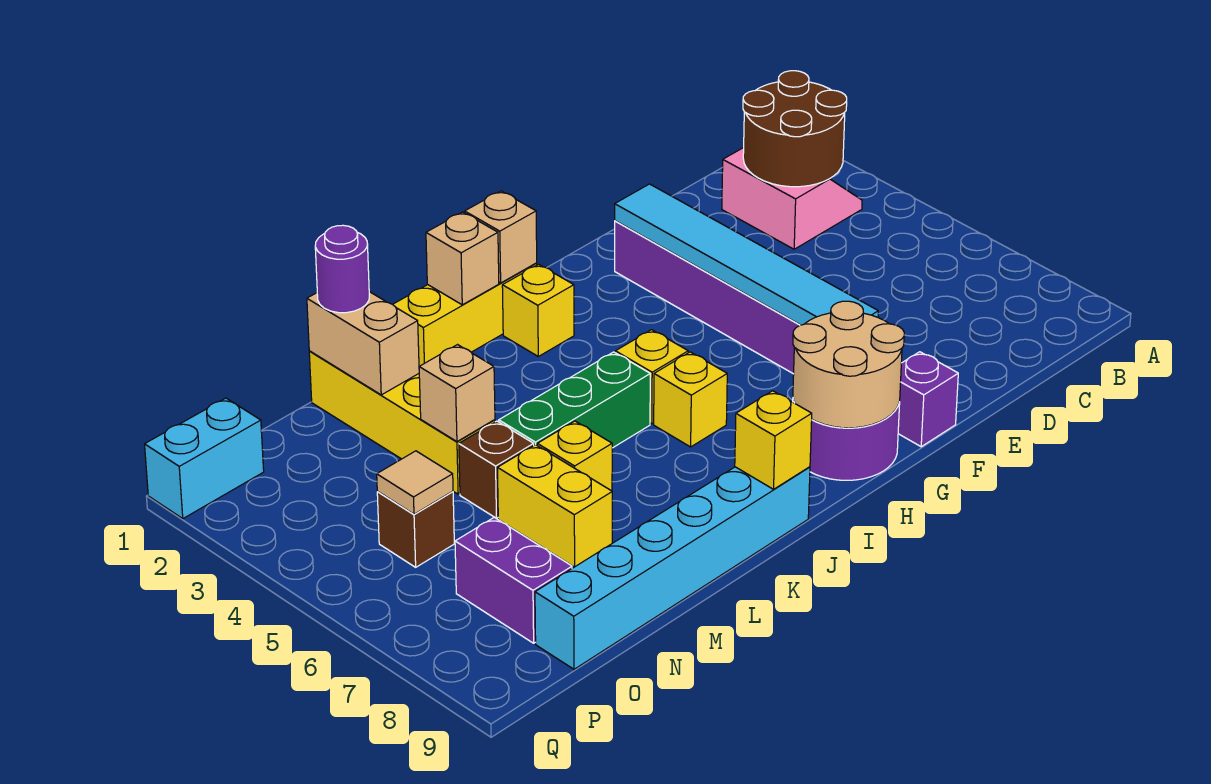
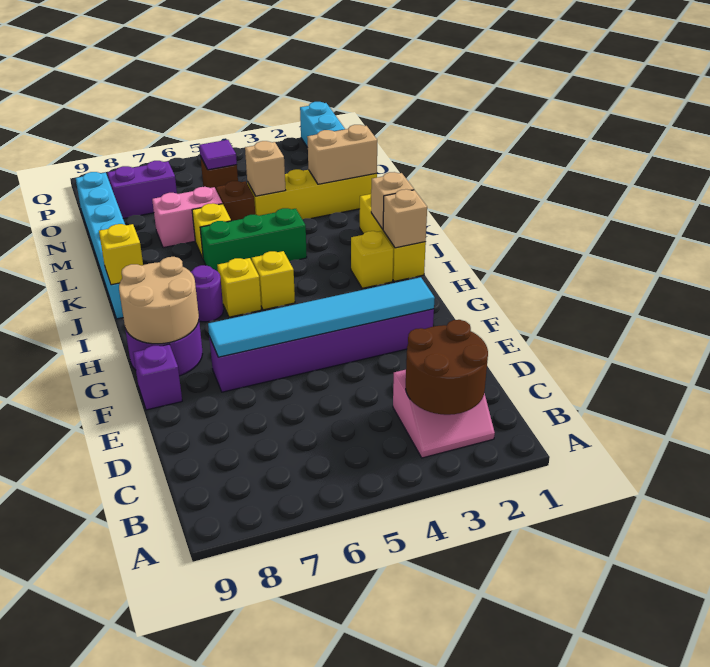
green brick J5:L5 level 1 -> green brick K4:K6 level 1
purple round brick M1 level 3 -> purple round brick I7 level 1
yellow brick M6:M7 level 1 -> pink brick M6:M7 level 1
tan tile O5 level 2 -> purple tile O5 level 2

